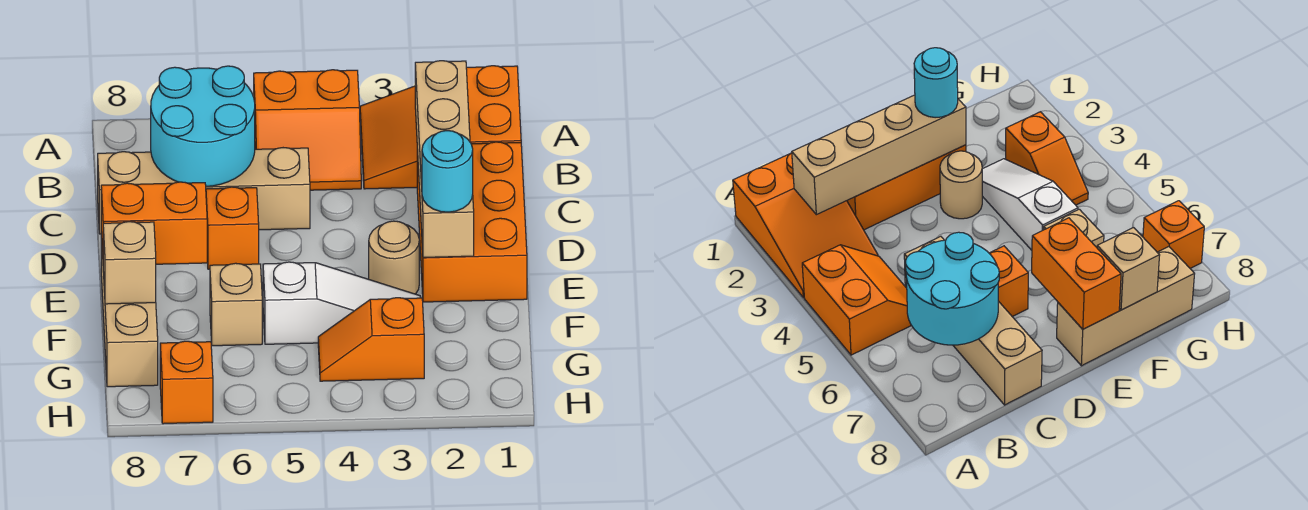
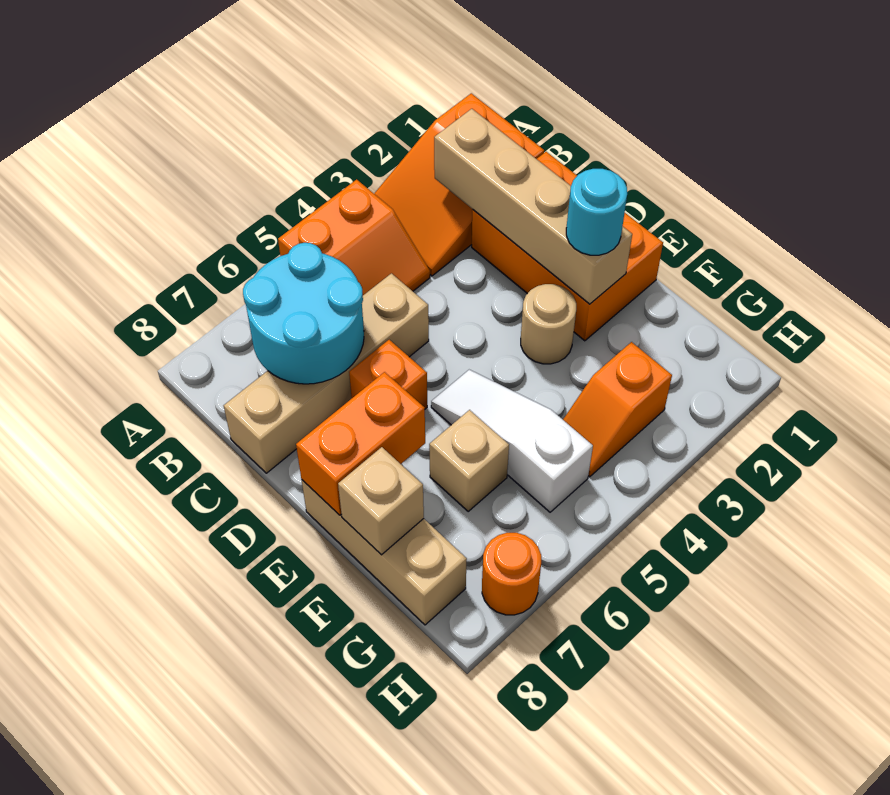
white slope F3:F5 level 1 top 5 -> white slope E5:G5 level 1 top G
orange brick H7 level 1 -> orange round brick H7 level 1

